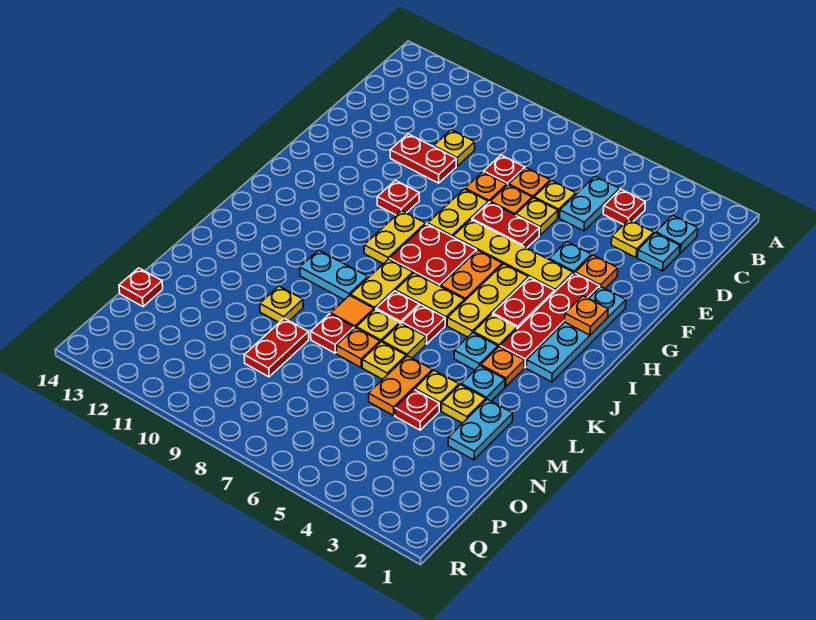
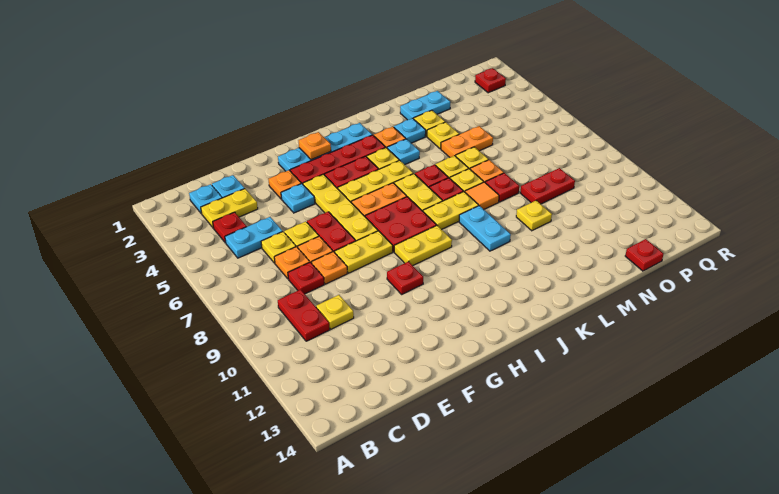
yellow plate D3 level 1 -> yellow plate C3:D3 level 1
red plate E10:E11 level 1 -> red plate C9:C10 level 1
red plate N4 level 1 -> red plate Q2 level 1

